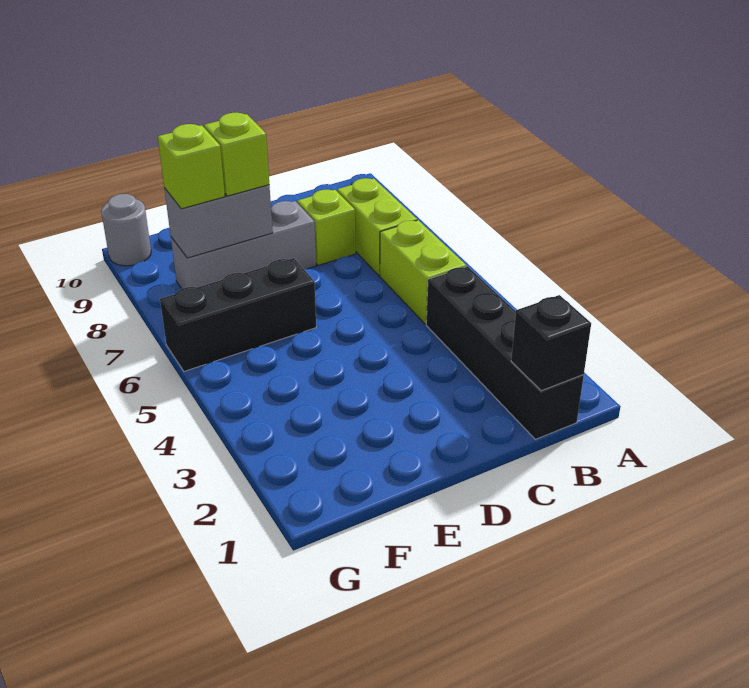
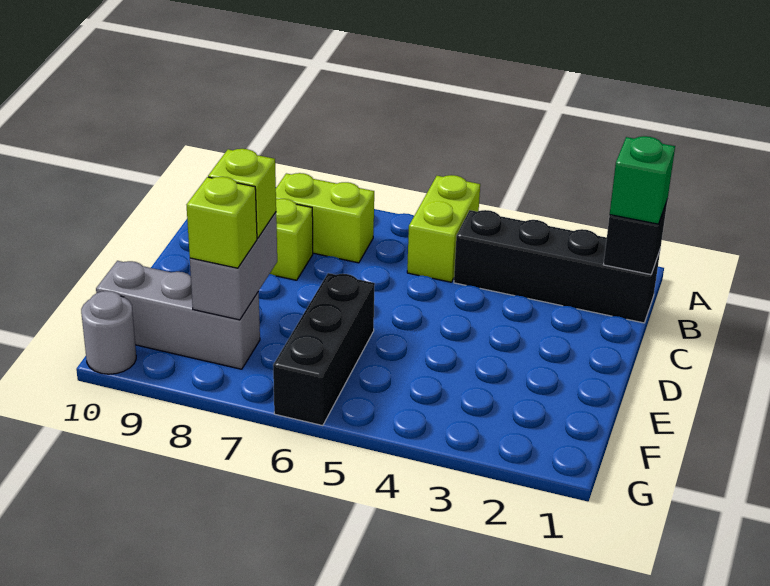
none -> green brick B1 level 3
lime brick B5:B6 level 1 -> lime brick A5:B5 level 1
grey brick D8:F8 level 1 -> grey brick F8:F10 level 1

